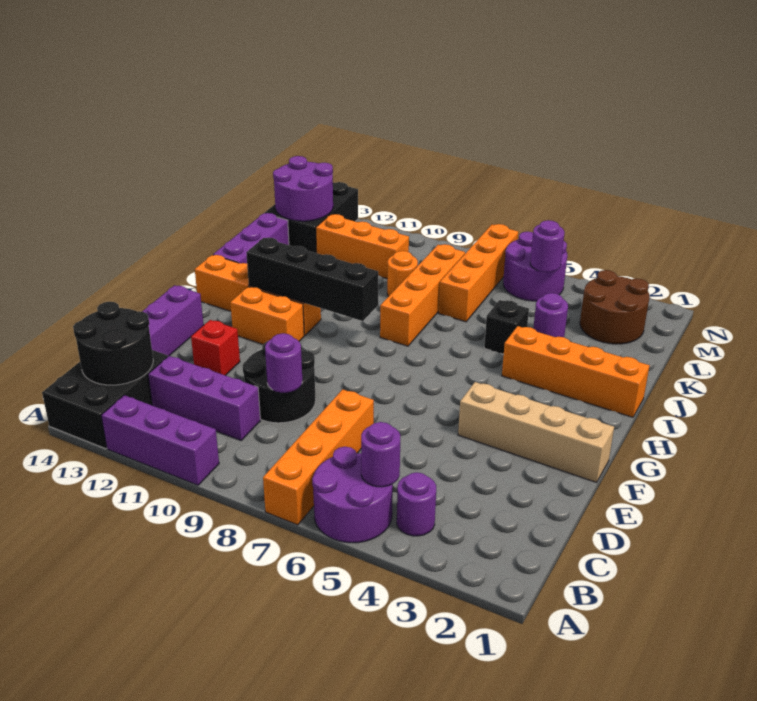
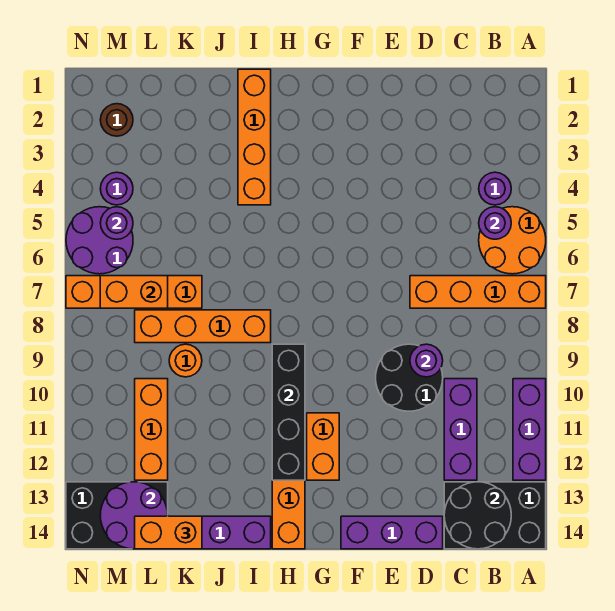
purple round brick A5:B6 level 1 -> orange round brick A5:B6 level 1
red brick E12 level 1 -> none
tan brick F1:F4 level 1 -> none
black brick J5 level 1 -> none
purple round brick K4 level 1 -> purple round brick M4 level 1
none -> orange brick K14:L14 level 3
brown round brick L2:M3 level 1 -> brown round brick M2 level 1
none -> orange brick L7:M7 level 2

